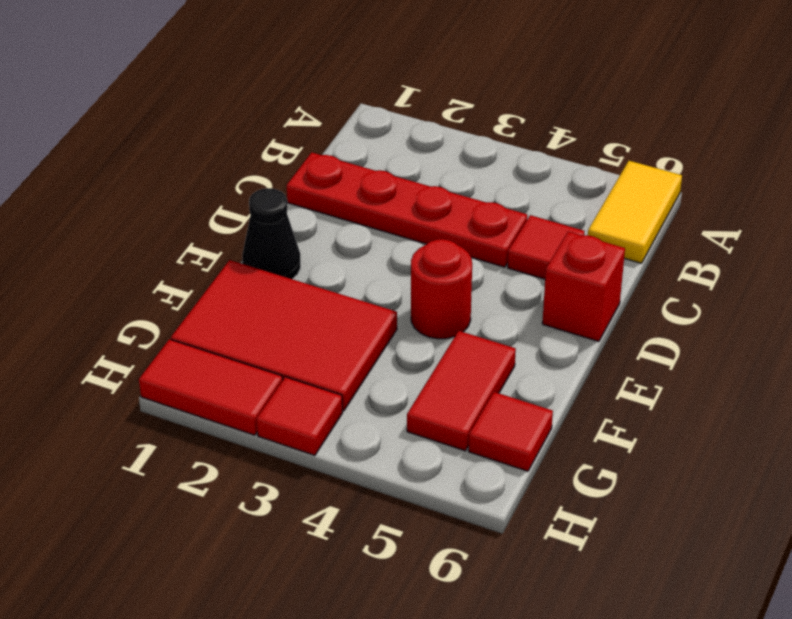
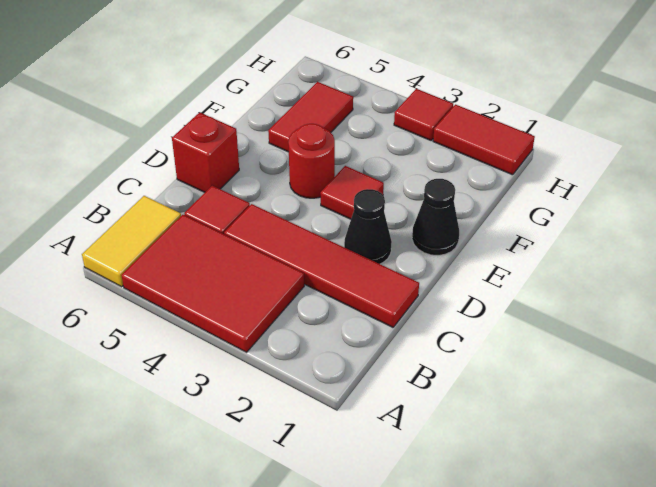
red plate C1:C4 level 1 -> red tile C1:C4 level 1
none -> black cone D2 level 1
red tile F1:G3 level 1 -> red tile A3:B5 level 1
red tile G6 level 1 -> red tile E3 level 1

